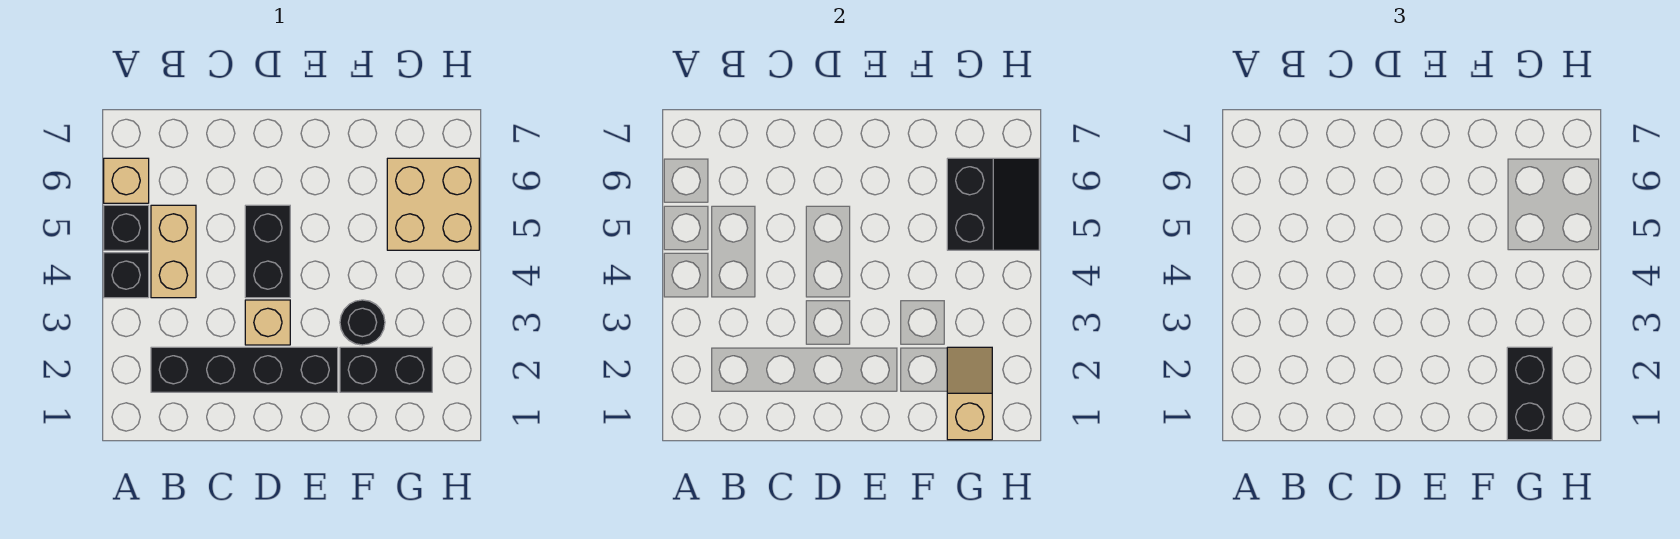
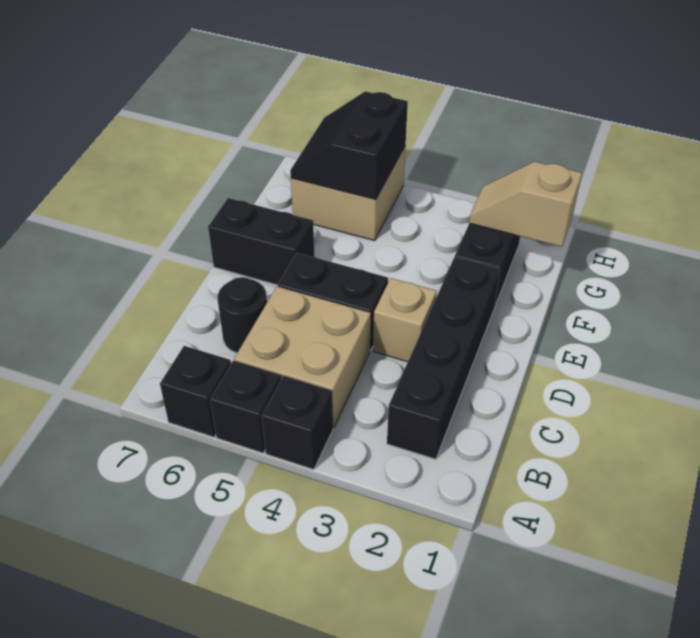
tan brick A6 level 1 -> black brick A6 level 1
tan brick B4:B5 level 1 -> tan brick B4:C5 level 1
black round brick F3 level 1 -> black round brick C6 level 1
black brick G1:G2 level 3 -> black brick E6:E7 level 1
black slope G5:H6 level 2 top G -> black slope G5:H6 level 2 top 5

